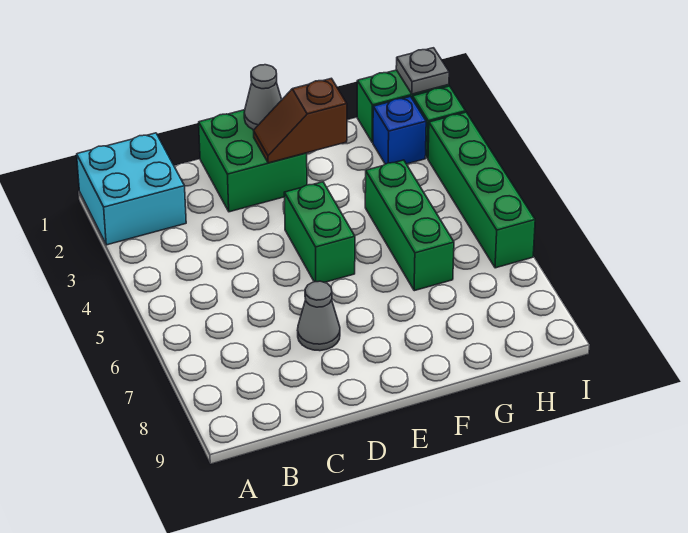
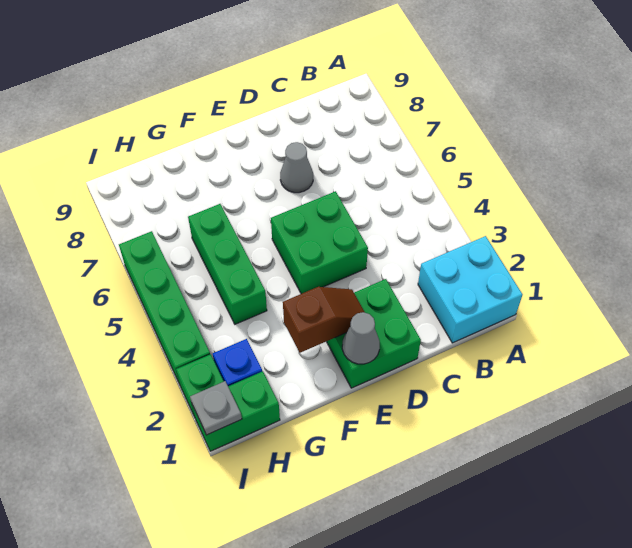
green brick E4:E5 level 1 -> green brick D4:E5 level 1

